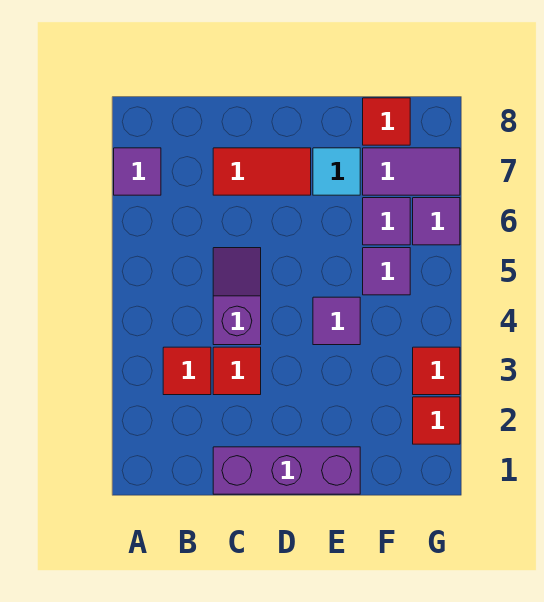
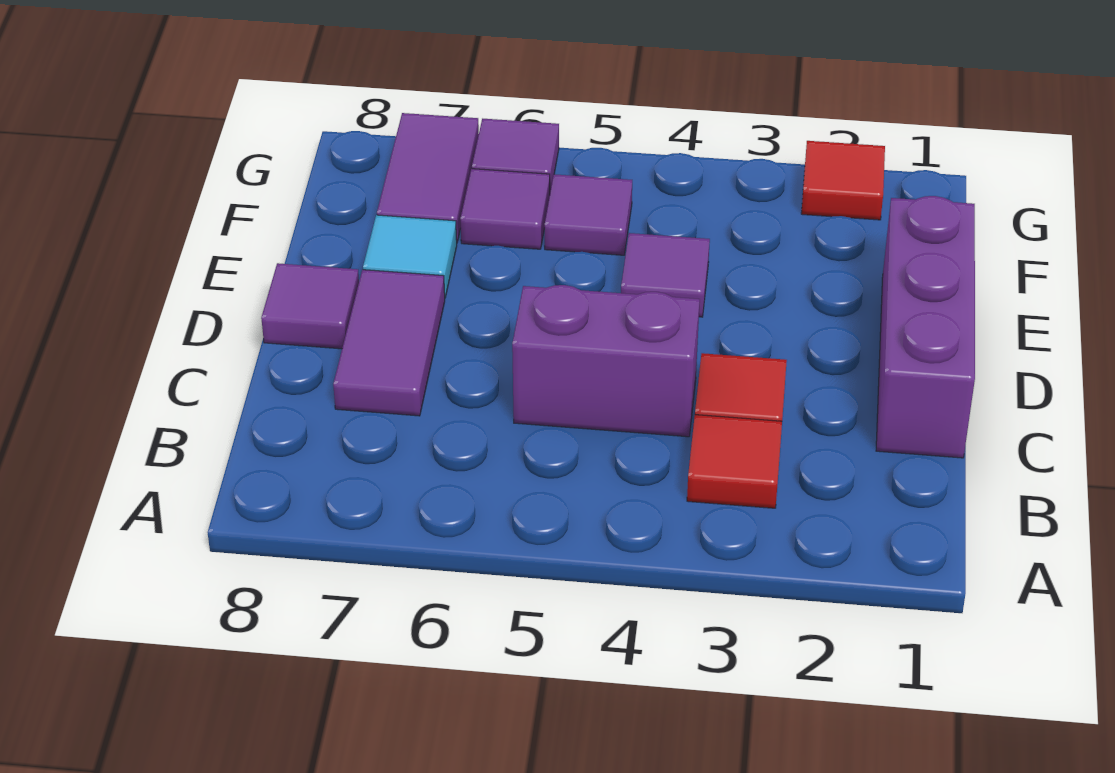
purple tile A7 level 1 -> purple tile D8 level 1
purple slope C4:C5 level 1 top 4 -> purple brick C4:C5 level 1
red tile C7:D7 level 1 -> purple tile C7:D7 level 1
red tile F8 level 1 -> none
red tile G3 level 1 -> none

